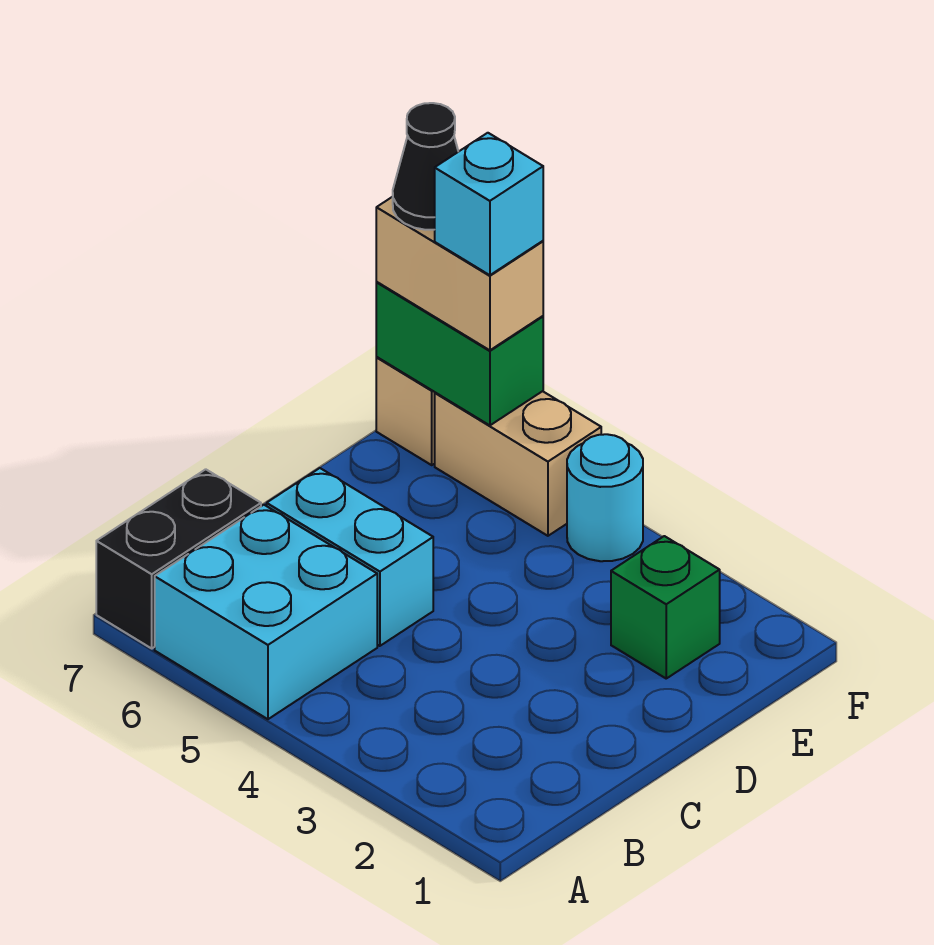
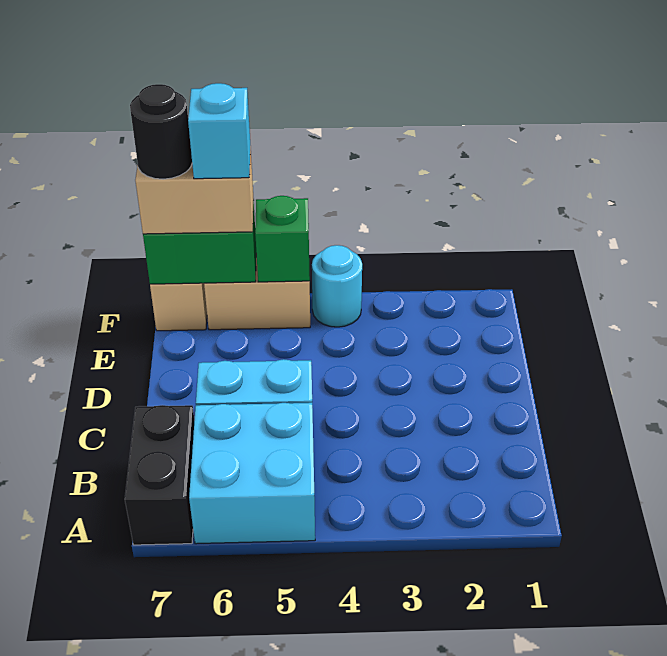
green brick E2 level 1 -> green brick F5 level 2
black cone F7 level 4 -> black round brick F7 level 4

